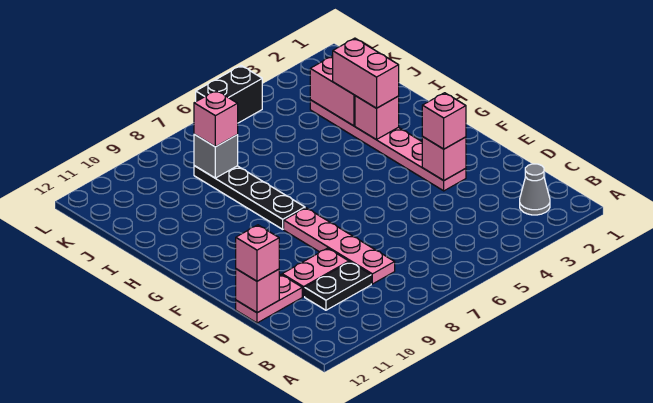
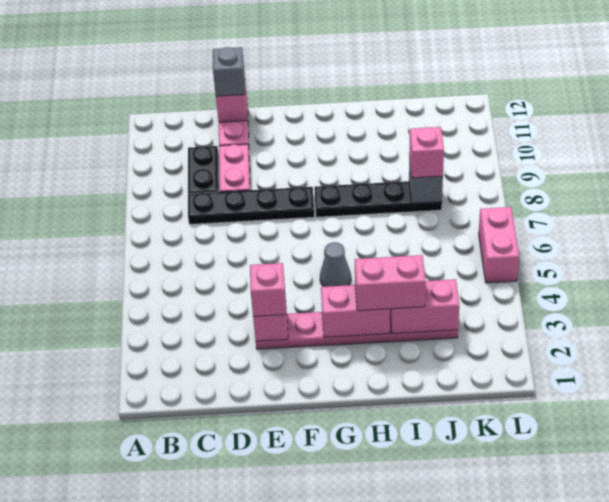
grey cone B2 level 1 -> grey cone G5 level 1
pink plate C8:F8 level 1 -> black plate C8:F8 level 1
pink brick D12 level 3 -> grey brick D12 level 3
pink brick H3 level 2 -> pink brick G3:H3 level 2
black brick L5:L6 level 1 -> pink brick L5:L6 level 1

